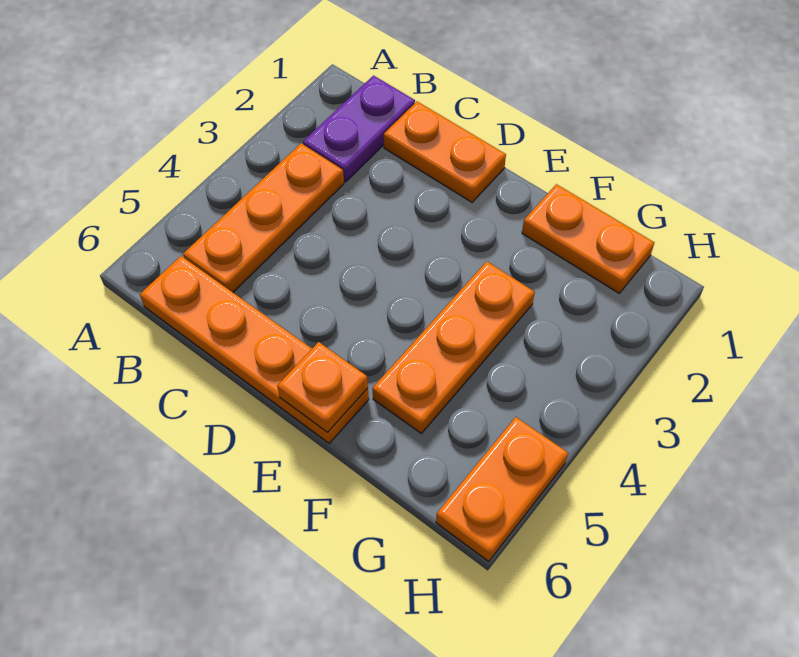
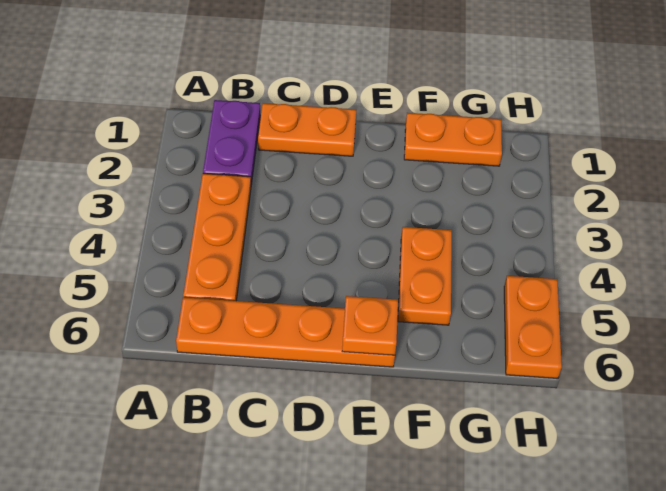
orange plate F3:F5 level 1 -> orange plate F4:F5 level 1

